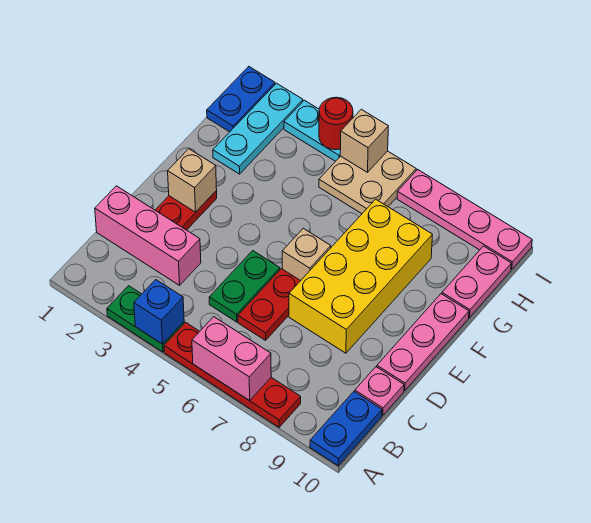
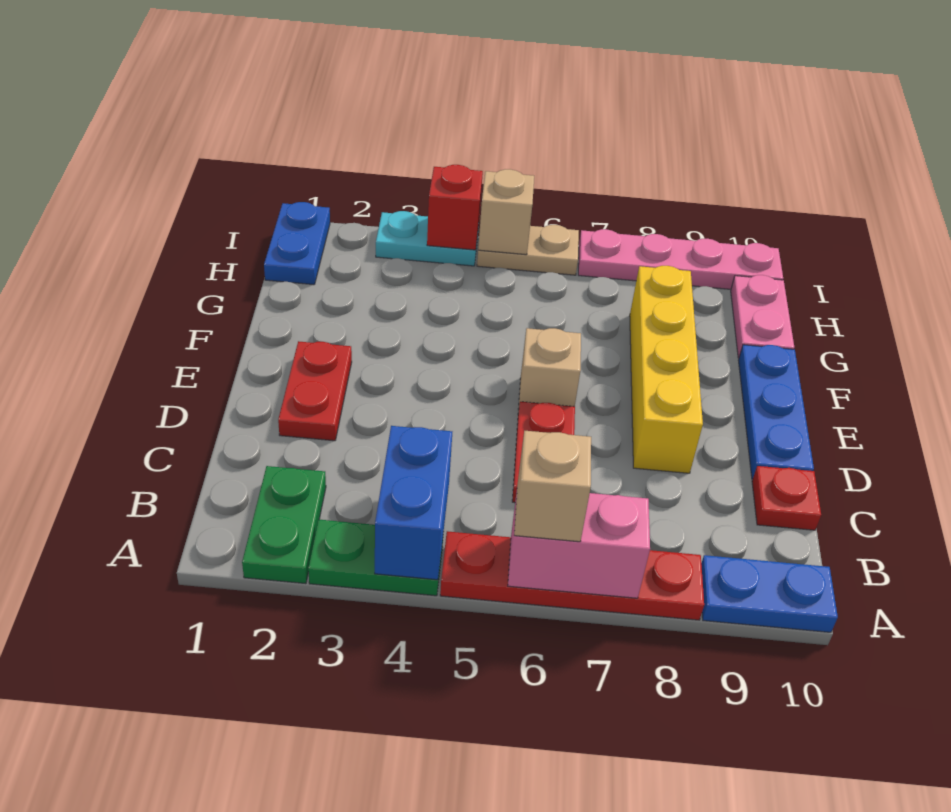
blue brick A4 level 2 -> blue brick A4:B4 level 2
blue plate A10:B10 level 1 -> blue plate A9:A10 level 1
pink brick C1:C3 level 1 -> none
green plate C5:D5 level 1 -> green plate A2:B2 level 1
pink plate C10 level 1 -> red plate C10 level 1
yellow brick D7:G8 level 1 -> yellow brick D8:G8 level 1
pink plate D10:F10 level 1 -> blue plate D10:F10 level 1
tan brick E2 level 2 -> tan brick A6 level 3
cyan plate G2:I2 level 1 -> none
tan plate H5:I6 level 1 -> tan plate I5:I6 level 1
red round brick I4 level 2 -> red brick I4 level 2

